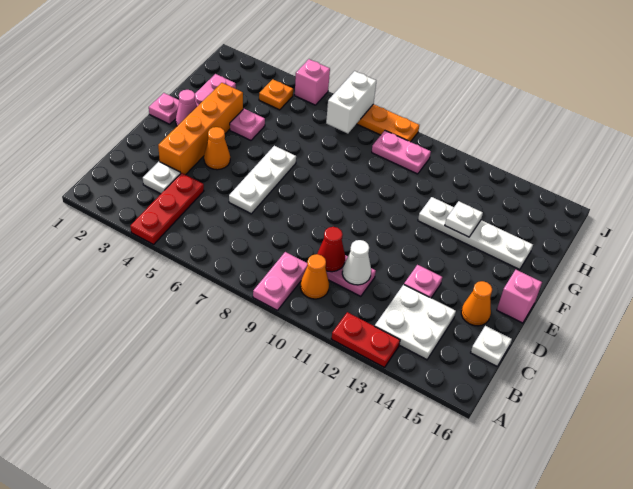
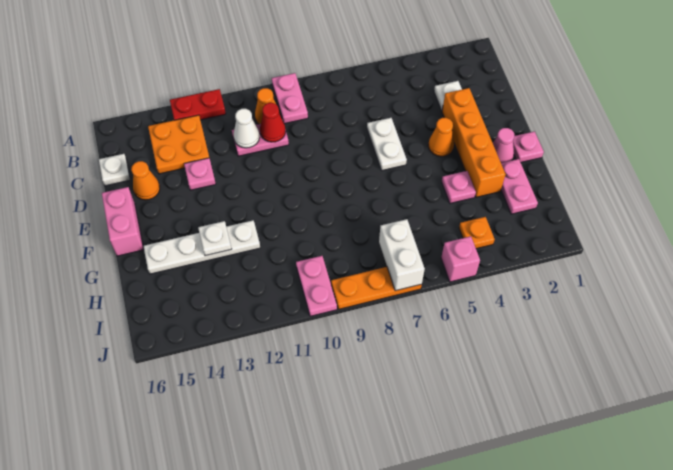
red plate A4:C4 level 1 -> none
white plate B13:C14 level 1 -> orange plate B13:C14 level 1
white plate D6:F6 level 1 -> white plate D6:E6 level 1
pink brick E16 level 1 -> pink brick E16:F16 level 1
pink plate I9:I10 level 1 -> pink plate I10:J10 level 1

